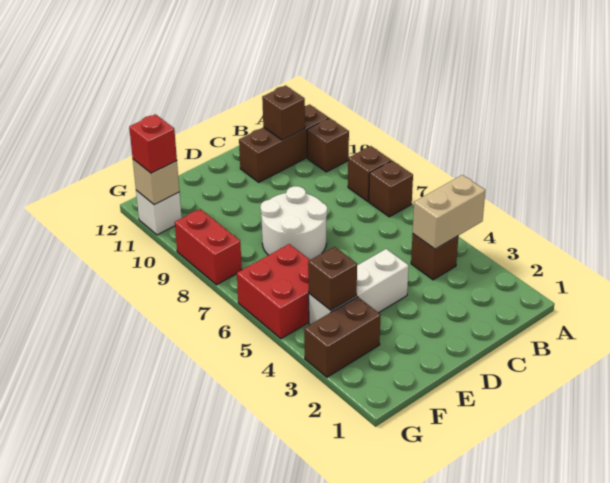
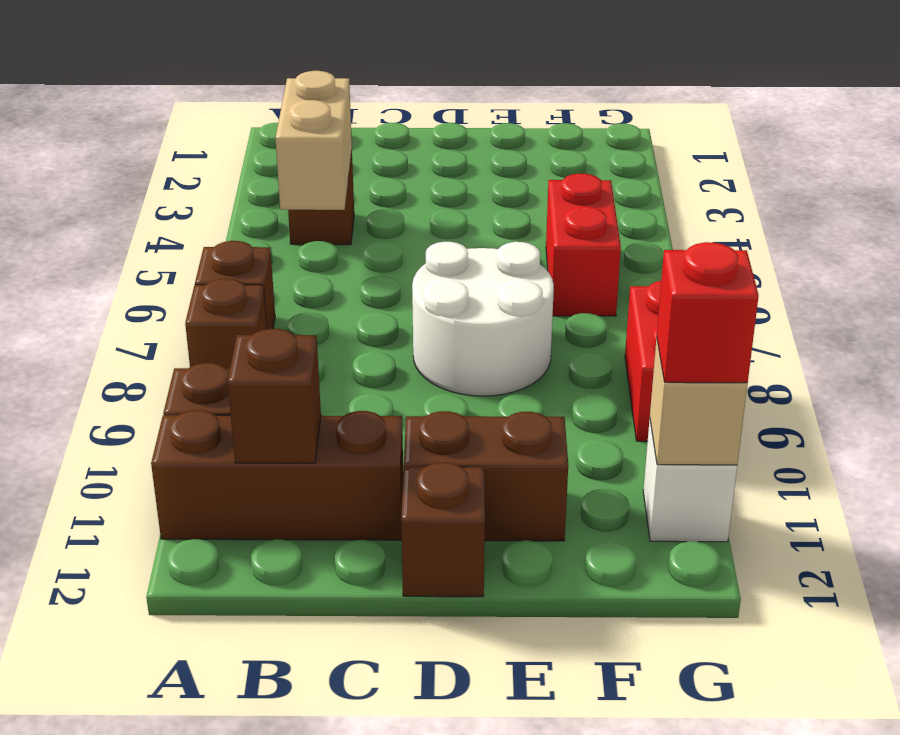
tan brick A4:B4 level 2 -> tan brick B4:B5 level 2
white brick D4:F4 level 1 -> none
brown brick F3:G3 level 1 -> brown brick D11:E11 level 1
brown brick F4 level 2 -> brown brick D12 level 1
red brick F5:G6 level 1 -> red brick F5:F6 level 1

